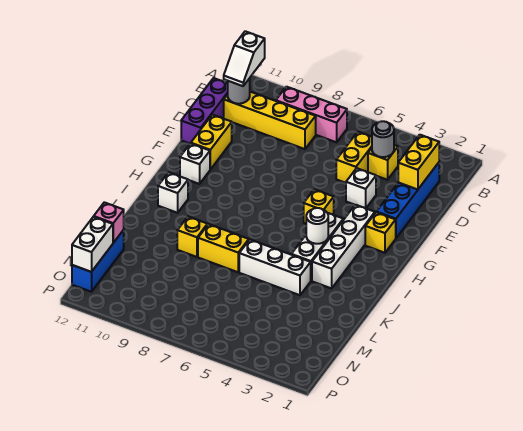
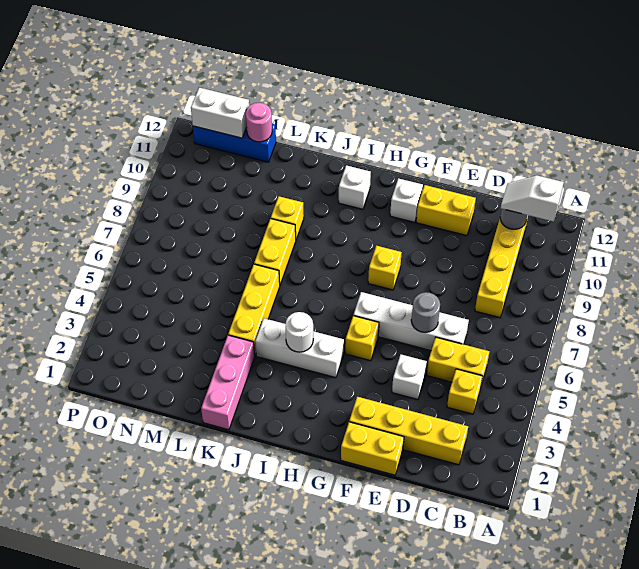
pink brick B7:B9 level 1 -> pink brick K1:K3 level 1
blue brick C2:F2 level 1 -> yellow brick C2:F2 level 1
yellow brick C2:D2 level 2 -> yellow brick E1:F1 level 1
grey round brick C4 level 2 -> grey round brick E6 level 2
purple brick C12:E12 level 1 -> none
yellow brick G2 level 1 -> yellow brick G8 level 1
white brick G3:J3 level 1 -> white brick D6:G6 level 1
white brick K4:K6 level 1 -> yellow brick K4:K6 level 1
pink brick M12 level 2 -> pink round brick M12 level 2

